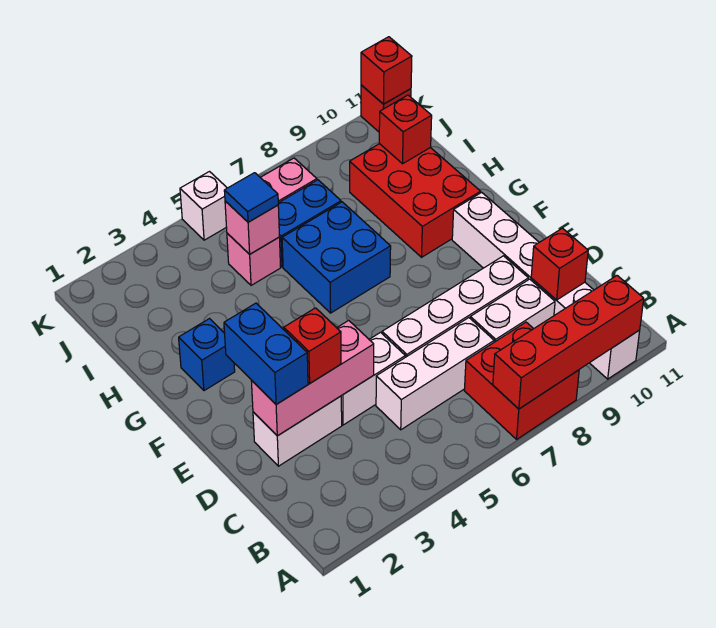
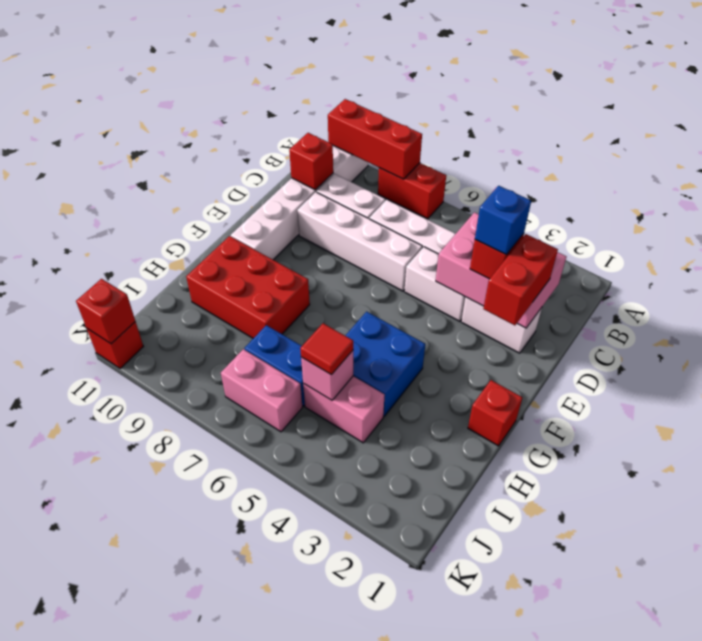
red brick A7:B8 level 1 -> red brick A7:A8 level 1
red brick A7:A10 level 2 -> red brick A8:A10 level 2
pink brick D2:D4 level 2 -> pink brick C2:D4 level 2
blue brick D2:E2 level 3 -> red brick D2:E2 level 3
blue brick G2 level 1 -> blue brick D3 level 4
blue brick G6:H7 level 1 -> blue brick G4:H5 level 1
red brick G9:I10 level 1 -> red brick G8:H10 level 1
pink brick I5 level 1 -> pink brick I4:I5 level 1
blue tile I5 level 3 -> red tile I5 level 3
red brick I10 level 2 -> red brick G1 level 1
white brick K5 level 1 -> none

